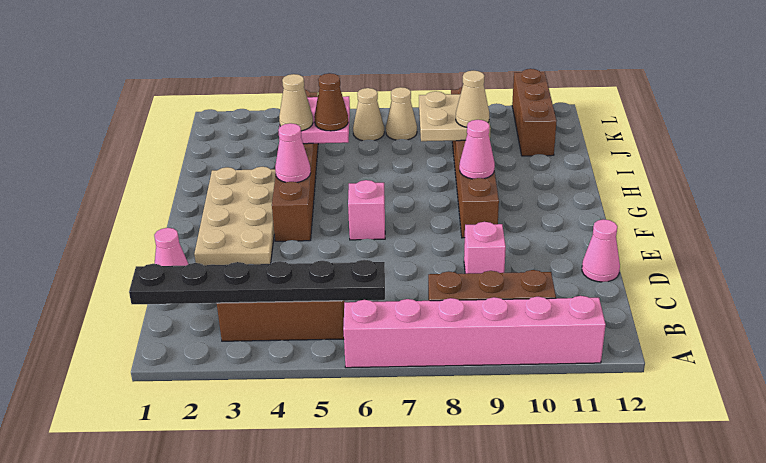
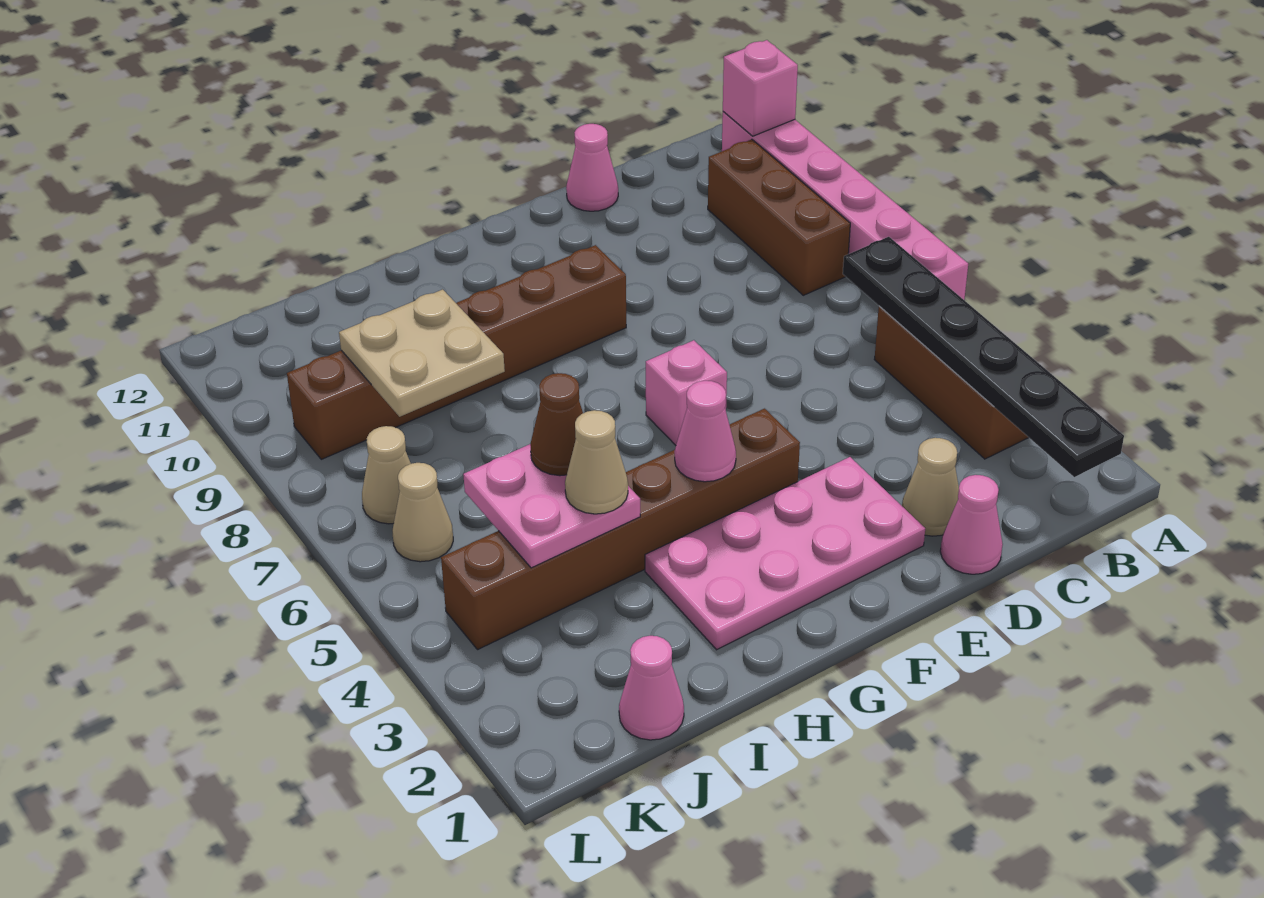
pink brick D9 level 1 -> pink brick A11 level 2
tan plate E2:H3 level 1 -> pink plate E2:H3 level 1
pink cone G9 level 2 -> pink cone J1 level 1
tan cone I9 level 3 -> tan cone D2 level 1
brown brick J11:L11 level 1 -> none

